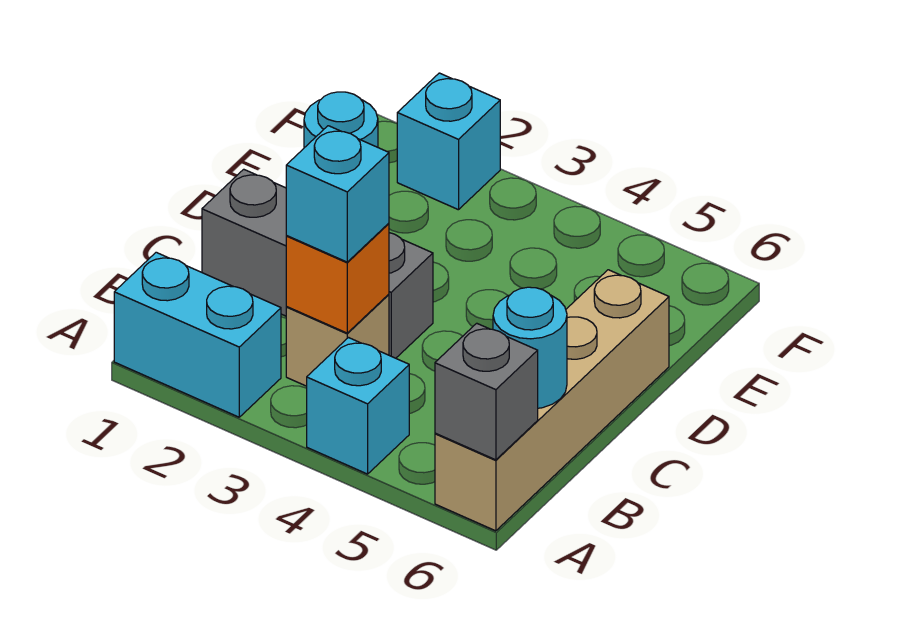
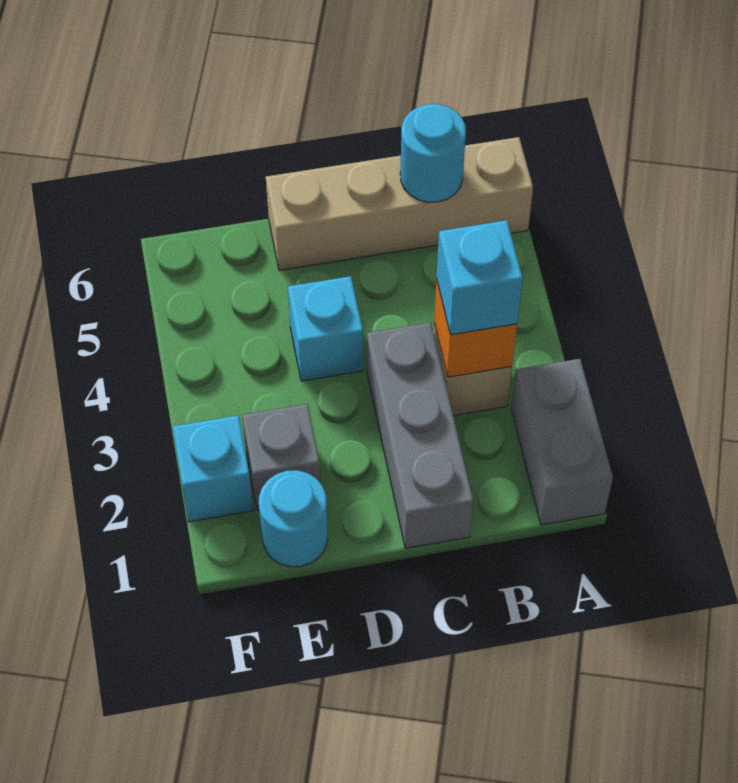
cyan brick A1:A2 level 1 -> grey brick A1:A2 level 1
cyan brick A4 level 1 -> cyan brick D4 level 1
grey brick A6 level 2 -> grey brick E2 level 1

